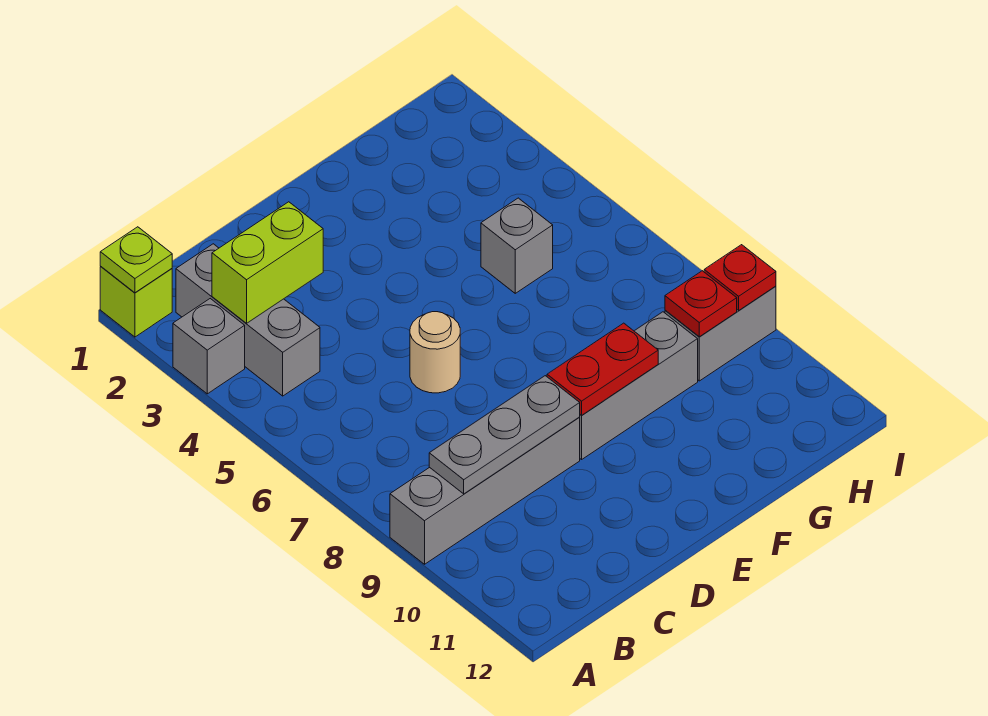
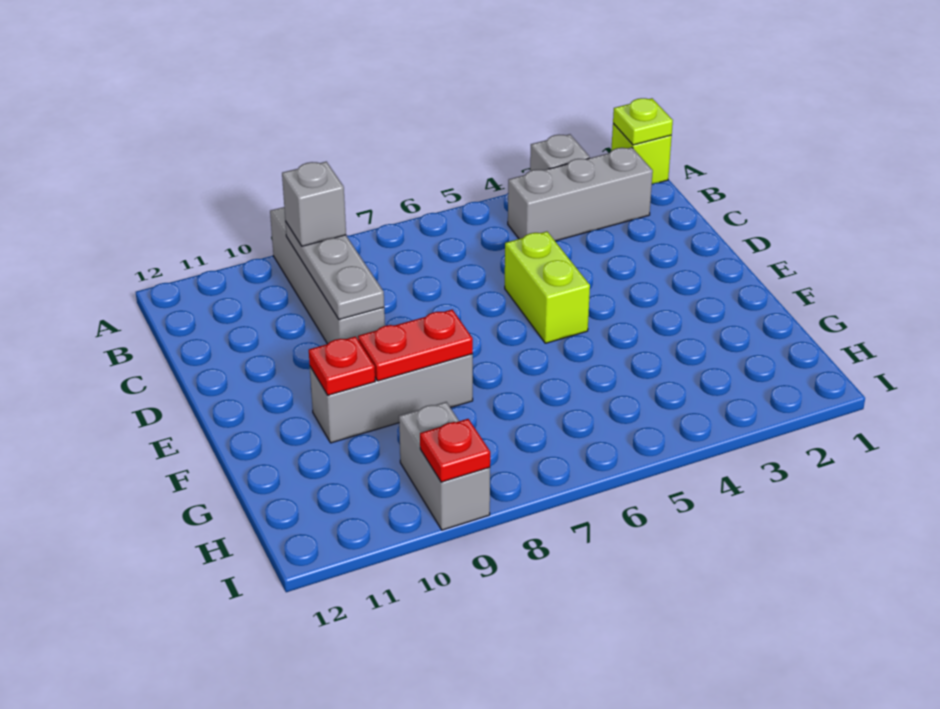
lime brick B3:C3 level 2 -> lime brick D5:E5 level 1
tan round brick D6 level 1 -> none
grey brick E9:G9 level 1 -> grey brick F8:F10 level 1
red plate E9:F9 level 2 -> red plate F8:F9 level 2
grey brick G5 level 1 -> grey brick B9 level 3
red plate H9 level 2 -> red plate F10 level 2

